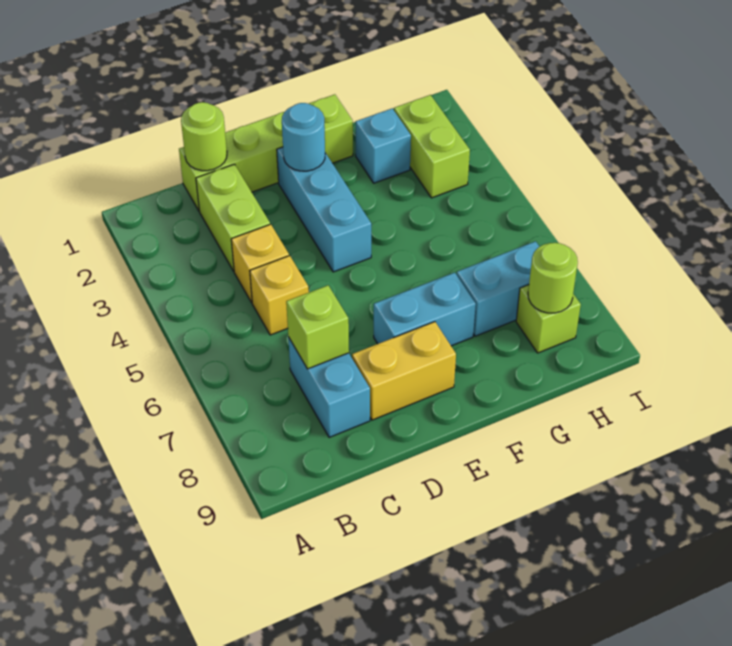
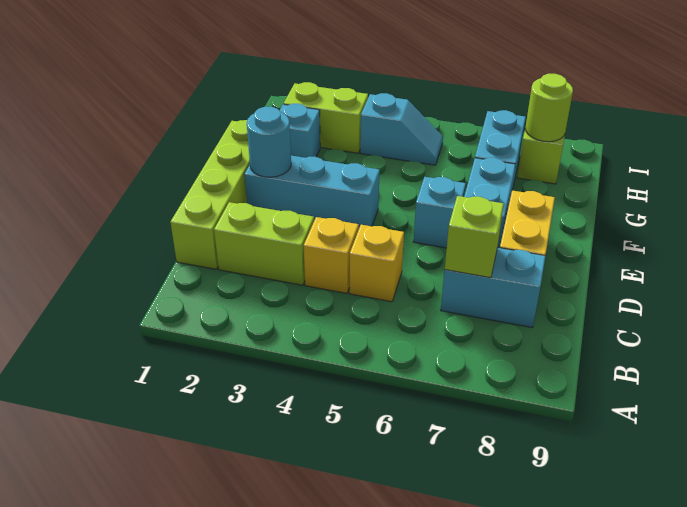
lime round brick C1 level 2 -> none
none -> cyan brick E6 level 1
none -> cyan slope H4:H5 level 1 top 4

